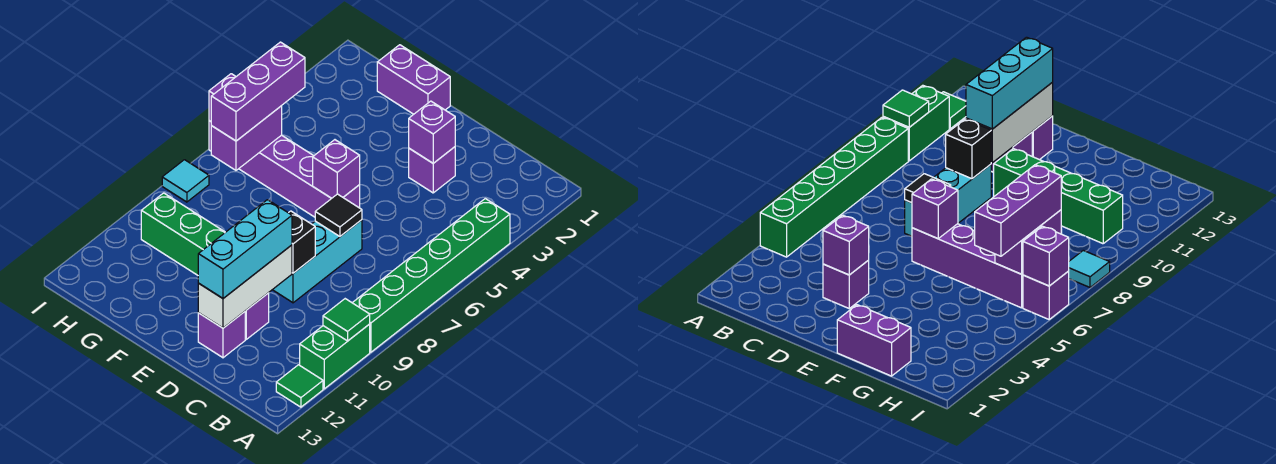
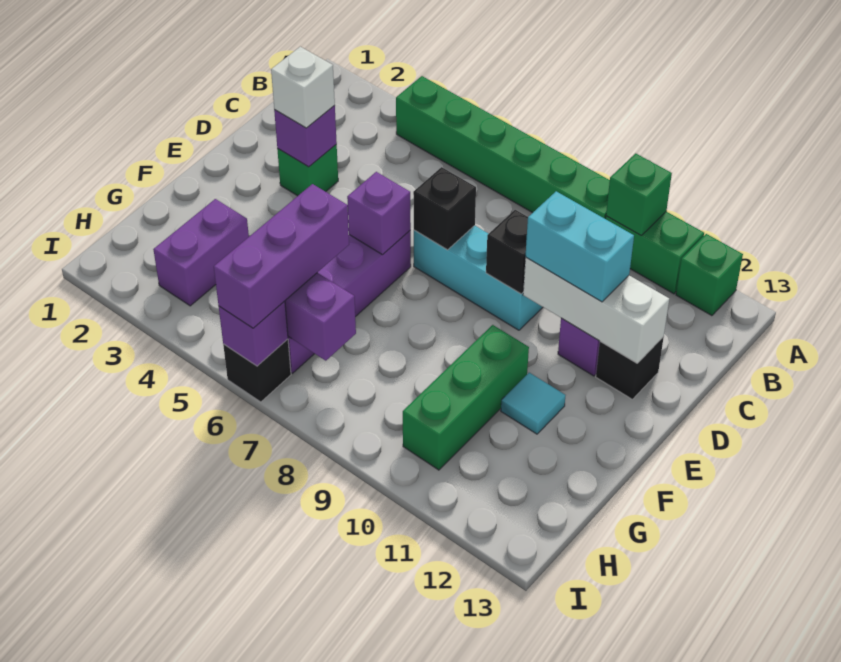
green tile A10 level 2 -> green brick A10 level 2
green tile A12 level 1 -> green brick A12 level 1
purple brick D3 level 1 -> green brick D3 level 1
none -> white brick D3 level 3
black tile D7 level 2 -> black brick D7 level 2
cyan brick D10:D12 level 3 -> cyan brick D10:D11 level 3
purple brick D12 level 1 -> black brick D12 level 1
green brick E10:H10 level 1 -> green brick F10:H10 level 1
purple brick F1:G1 level 1 -> purple brick G3:H3 level 1
purple brick H5:H7 level 3 -> purple brick G6:I6 level 3
purple brick I6 level 1 -> black brick I6 level 1
cyan tile I8 level 1 -> cyan tile F11 level 1

